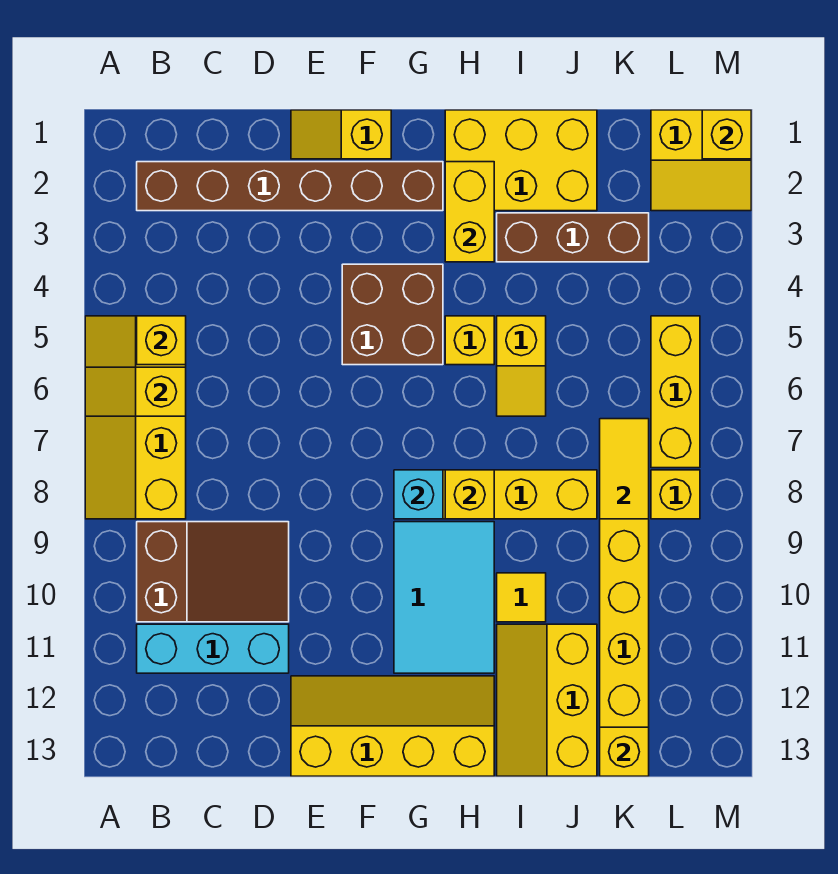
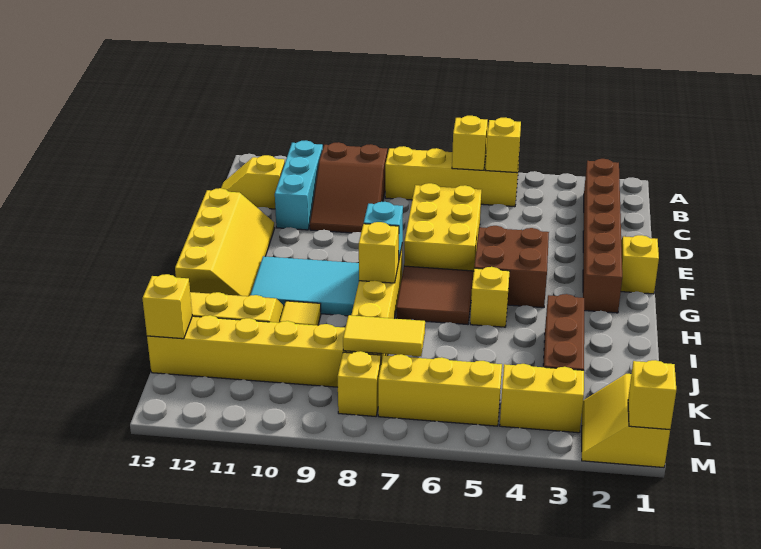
none -> brown tile G6:H7 level 1
yellow brick H1:J2 level 1 -> yellow brick D6:F7 level 1
yellow brick H2:H3 level 2 -> yellow brick L3:L4 level 1
yellow slope I5:I6 level 1 top 5 -> yellow slope C12:C13 level 1 top 12

